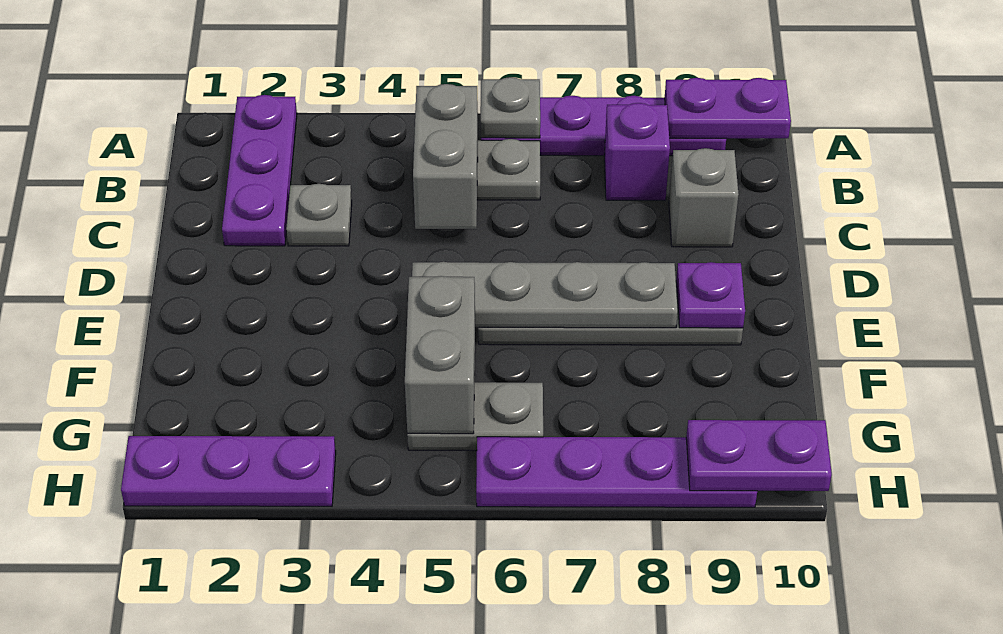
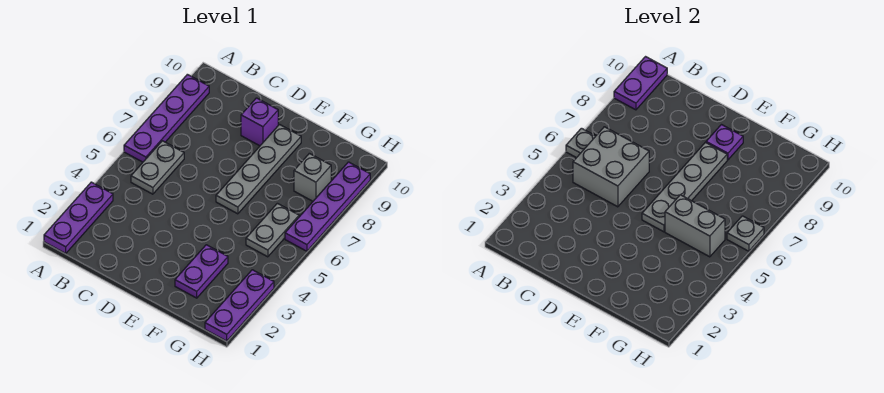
purple plate A2:C2 level 1 -> purple plate A1:A3 level 1
grey brick B5:C5 level 2 -> grey brick B5:C6 level 2
purple brick B8 level 1 -> purple brick D9 level 1
grey plate C3 level 1 -> grey plate H6 level 2
grey brick C9 level 1 -> grey brick G8 level 1
purple plate H9:H10 level 2 -> purple plate F2:F3 level 1

